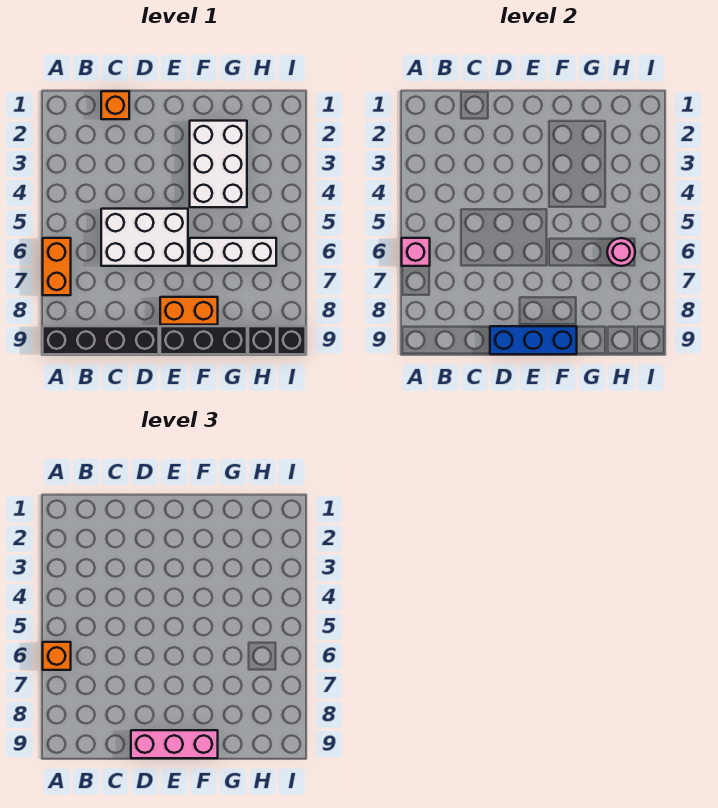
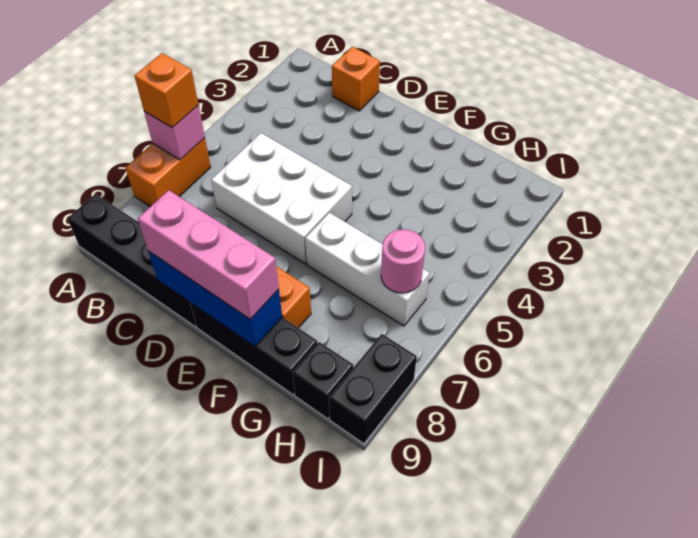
white brick F2:G4 level 1 -> none
black brick I9 level 1 -> black brick I8:I9 level 1

